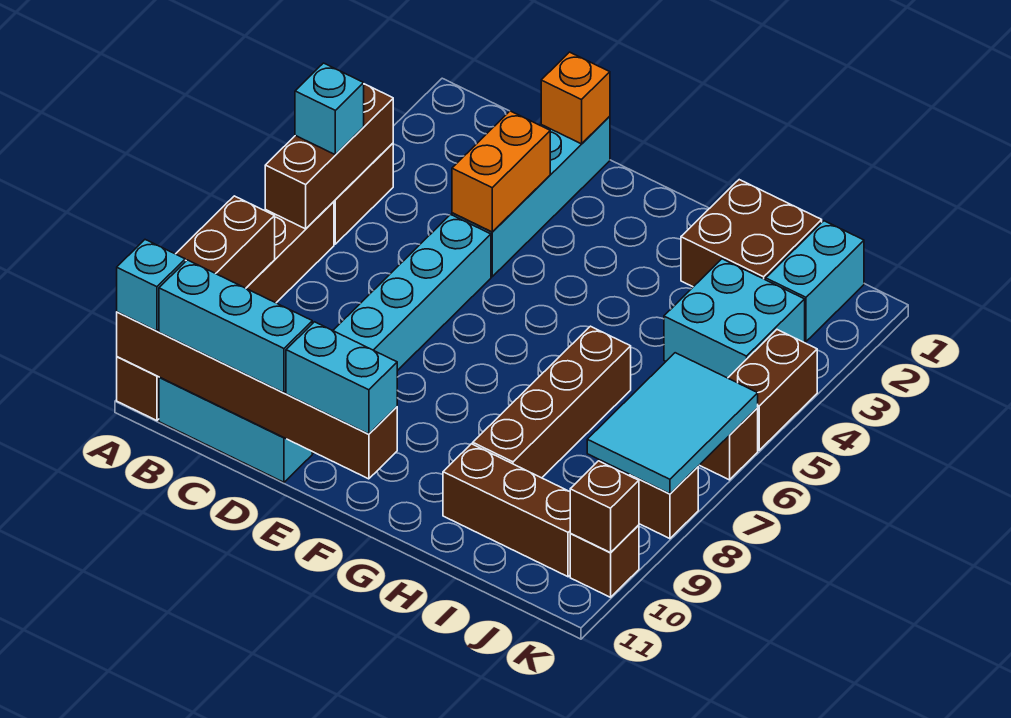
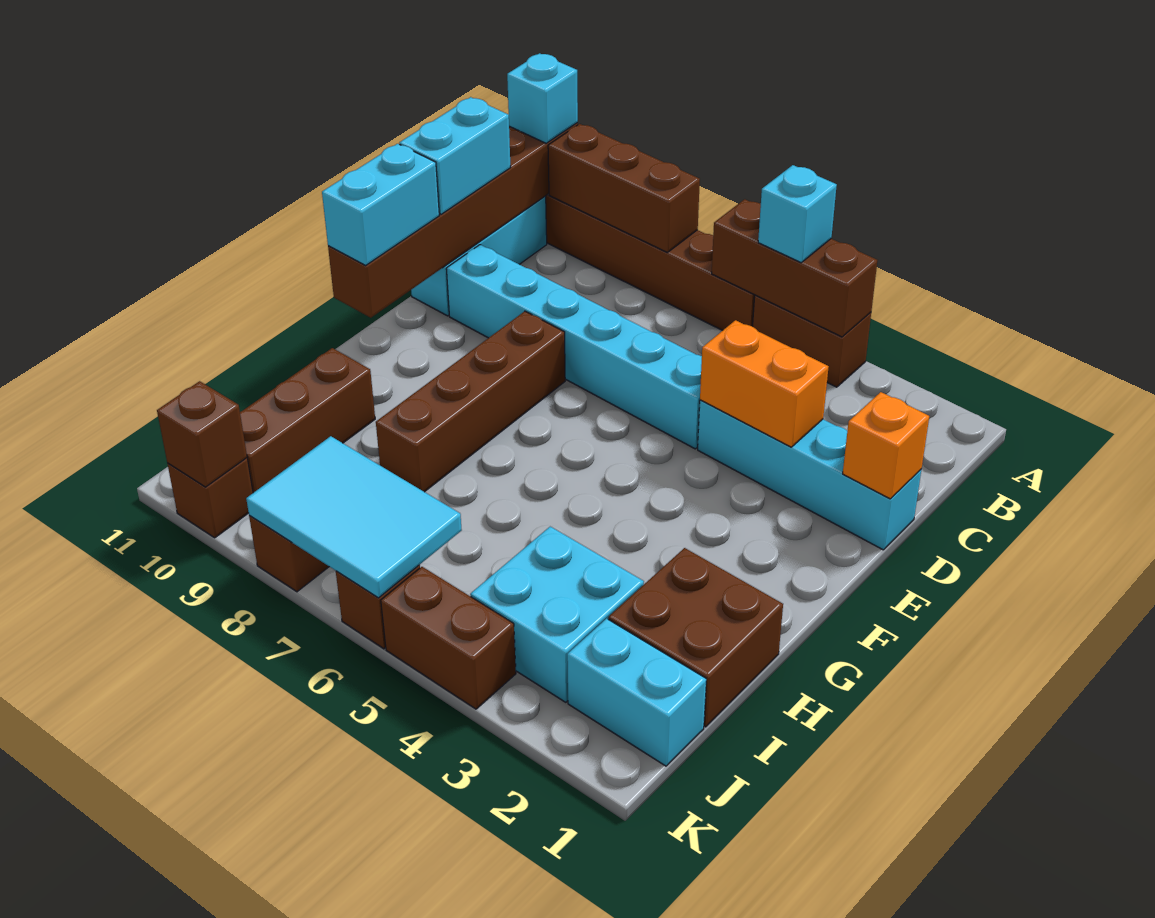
cyan brick B11:D11 level 3 -> cyan brick C11:D11 level 3
brown brick H6:H9 level 1 -> brown brick E8:H8 level 1

